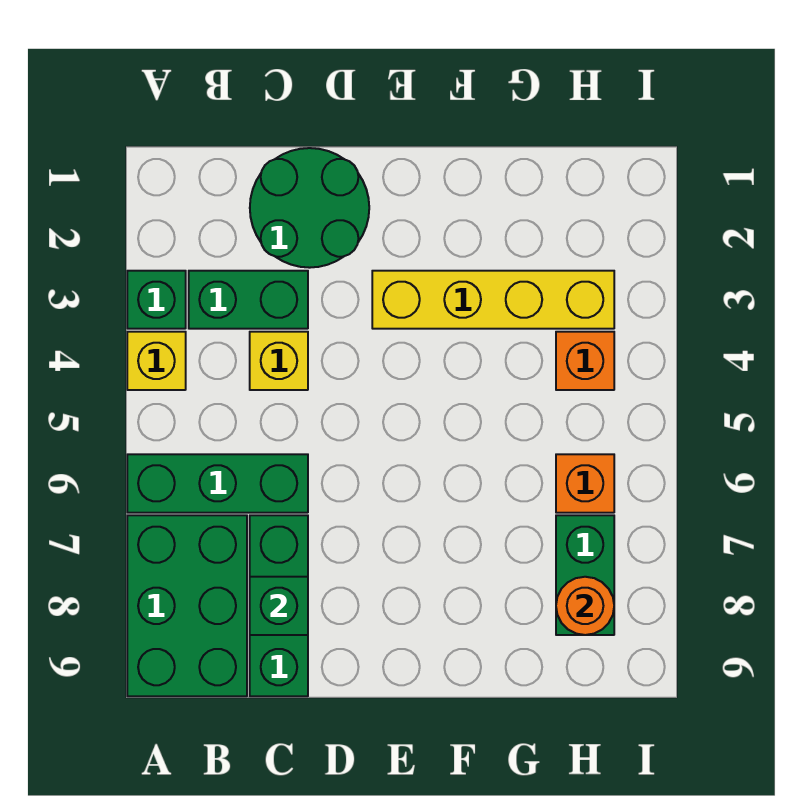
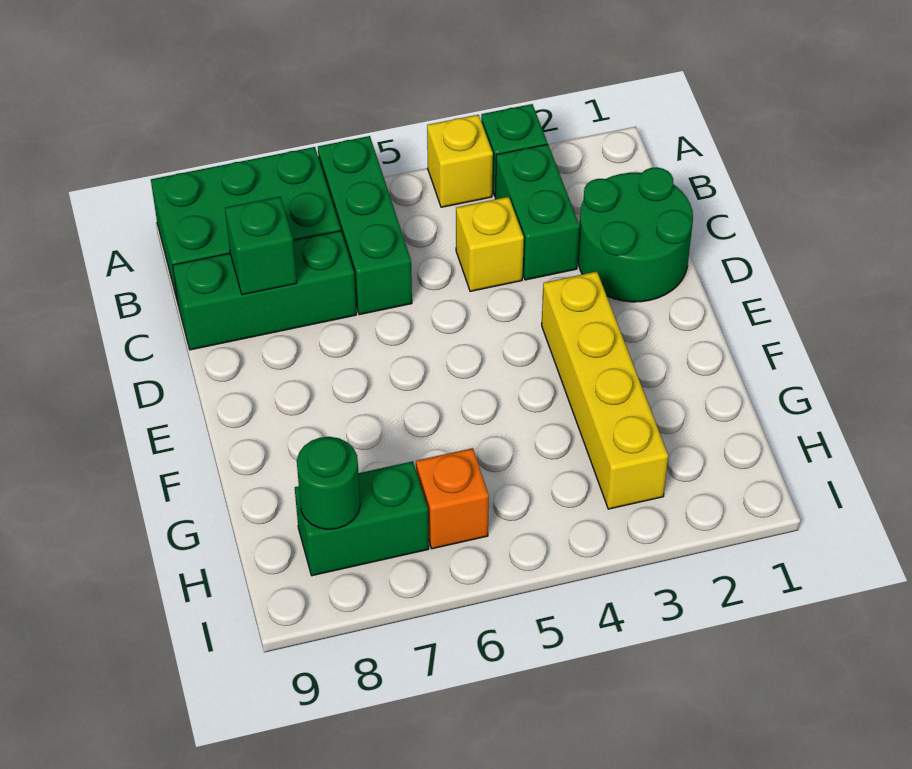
orange brick H4 level 1 -> none
orange round brick H8 level 2 -> green round brick H8 level 2

